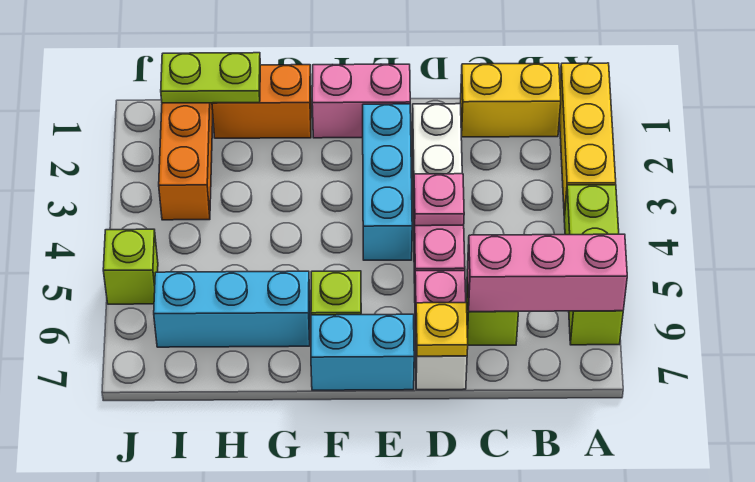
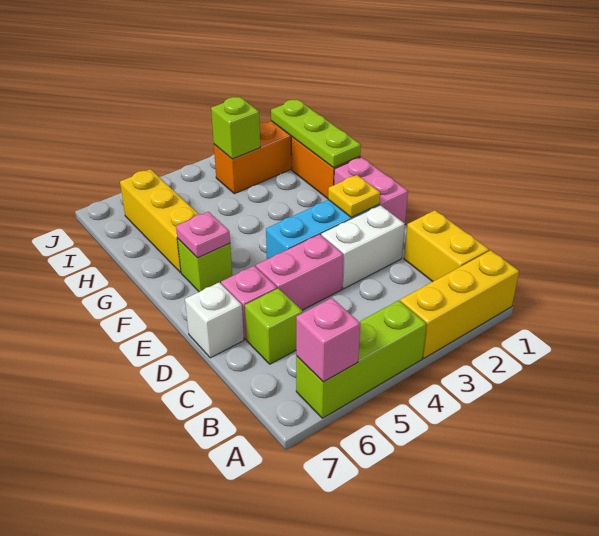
pink brick A6:C6 level 2 -> pink brick A6 level 2
pink plate D4 level 2 -> pink plate F6 level 2
yellow plate D7 level 2 -> yellow plate E2 level 2
cyan brick E7:F7 level 1 -> none
cyan brick G6:I6 level 1 -> yellow brick G6:I6 level 1
lime plate H1:I1 level 2 -> lime plate G1:I1 level 2
lime brick J5 level 1 -> lime brick I3 level 2

